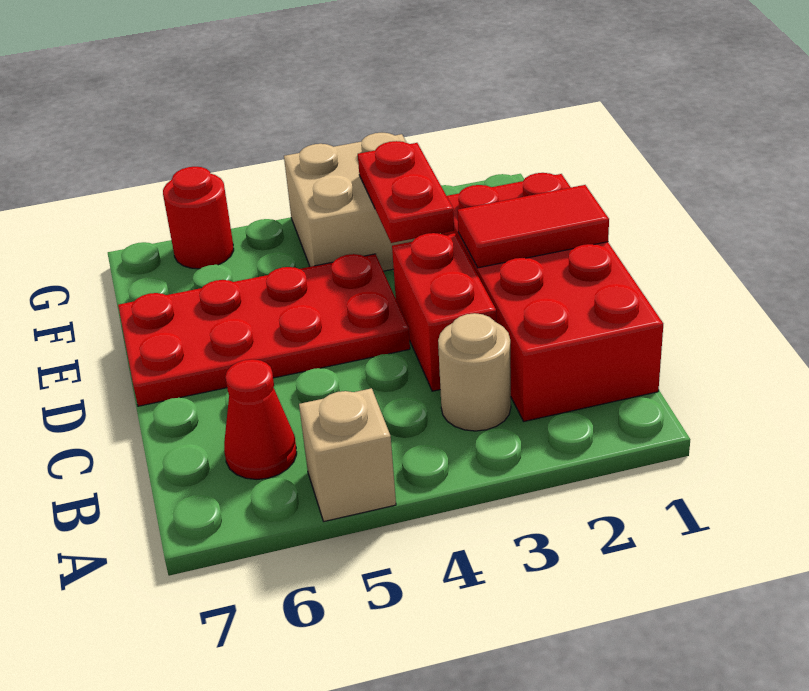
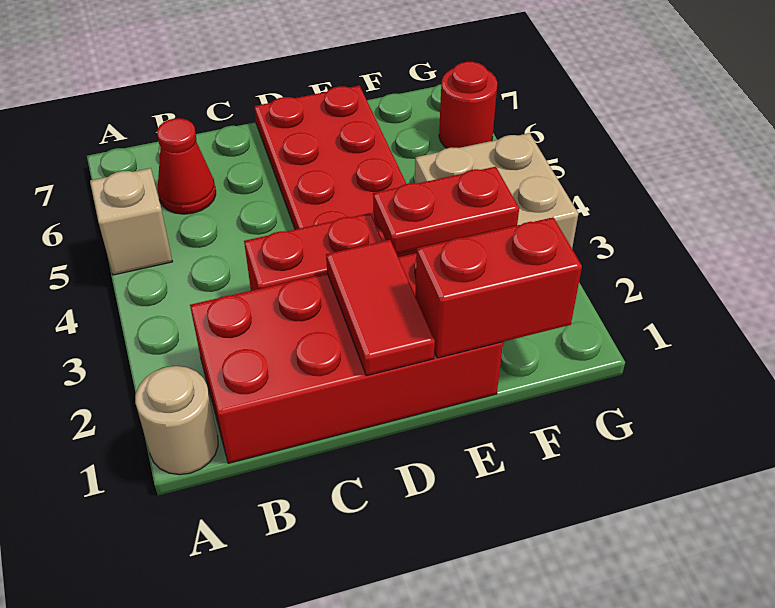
tan round brick B3 level 1 -> tan round brick A1 level 1
none -> red brick E1:F1 level 2

